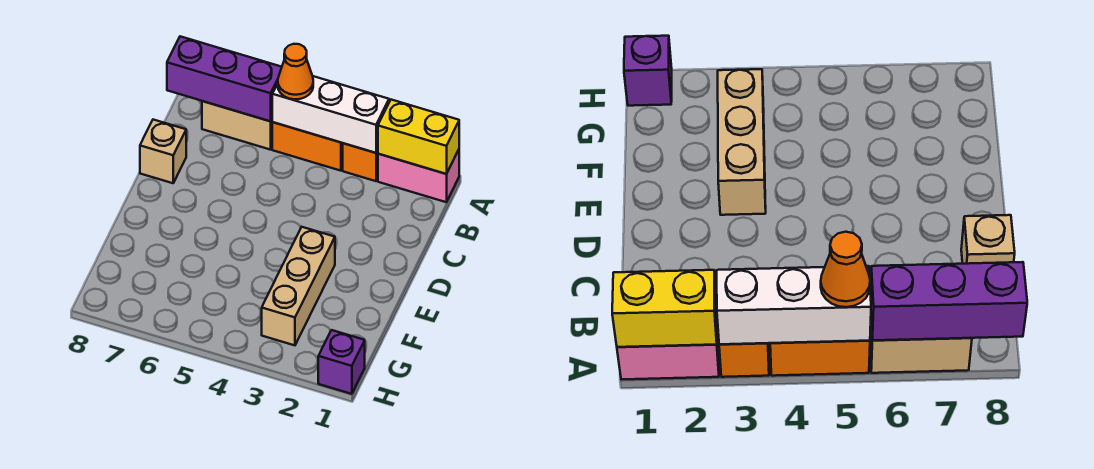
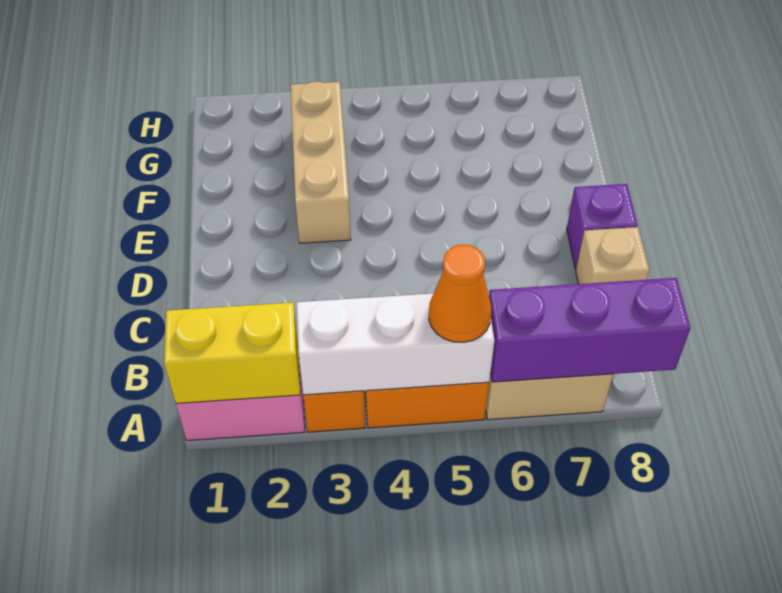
purple brick H1 level 1 -> purple brick D8 level 1

